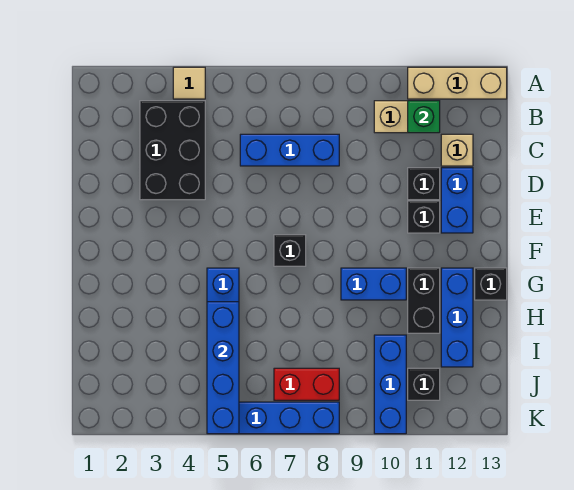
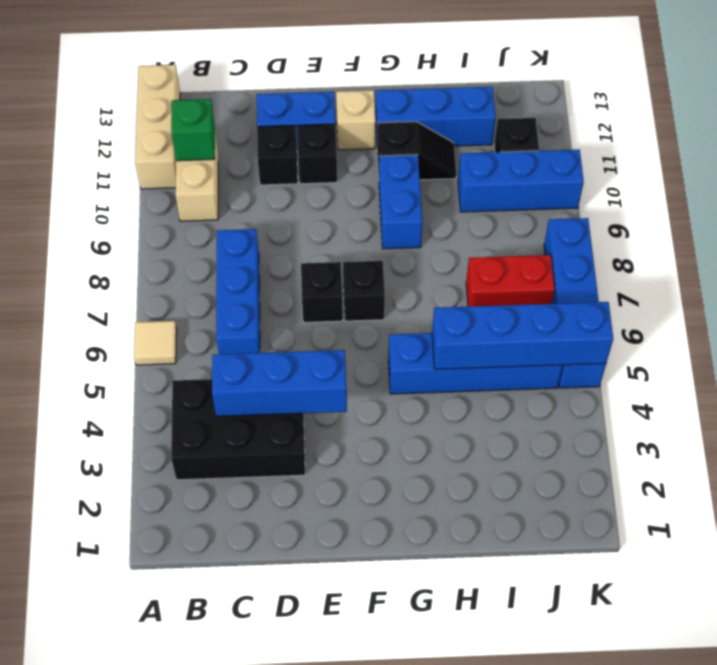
tan tile A4 level 1 -> tan tile A6 level 1
none -> blue brick C4:E4 level 2
tan brick C12 level 1 -> tan brick F12 level 1
black brick G11:H11 level 1 -> black slope G11:H11 level 1 top G
black brick G13 level 1 -> black brick E7 level 1
red brick J7:J8 level 1 -> red brick I7:J7 level 1

